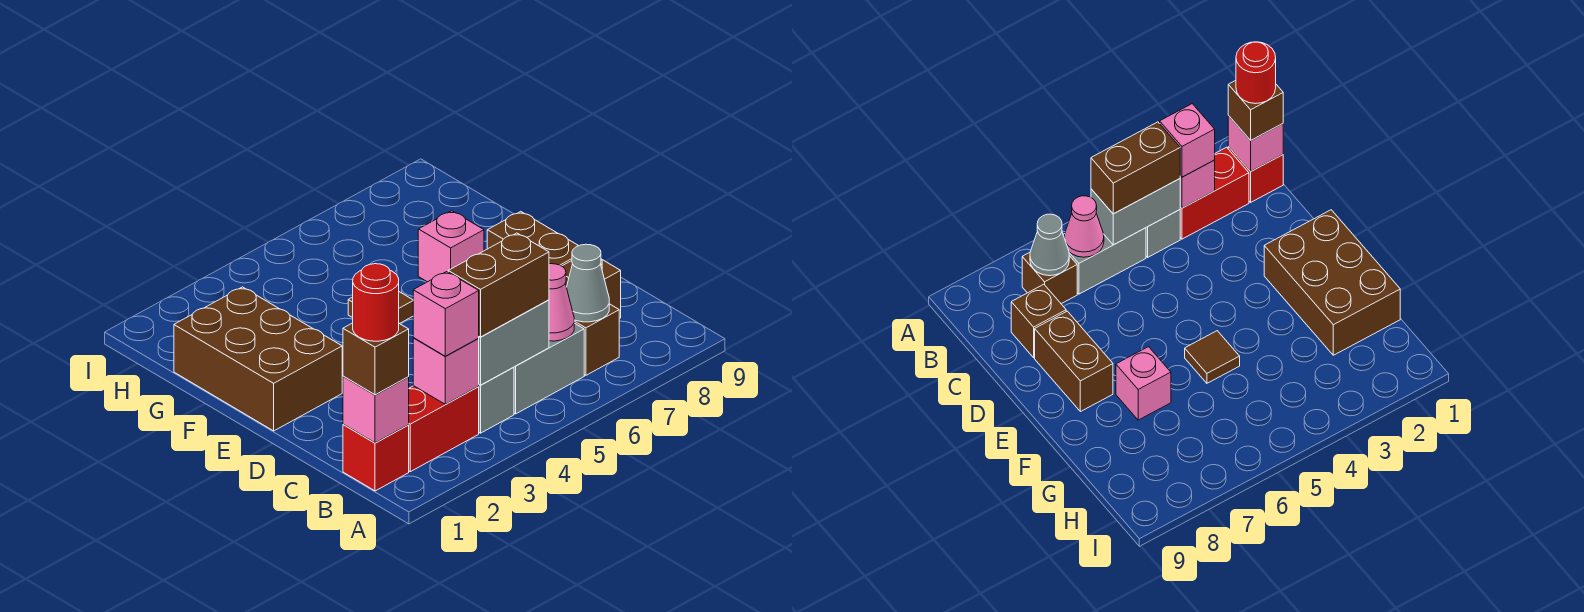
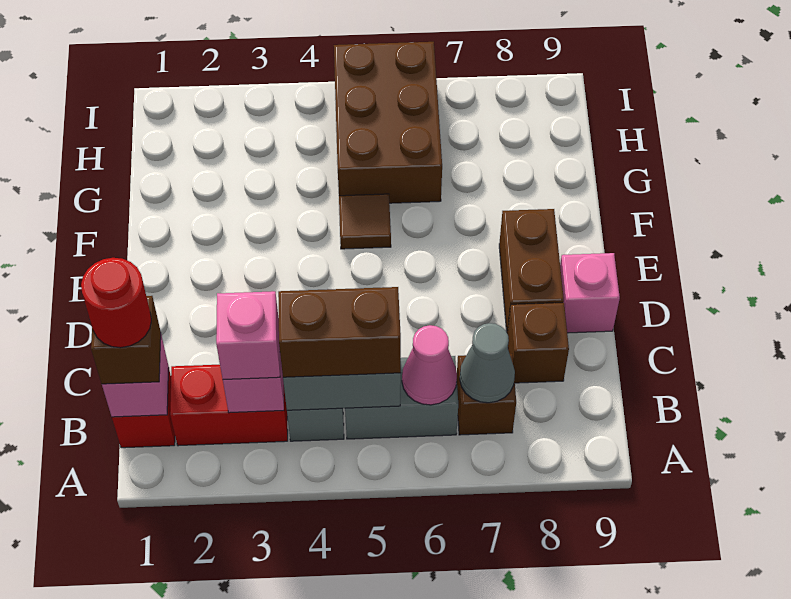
brown brick E1:G2 level 1 -> brown brick G5:I6 level 1
pink brick F7 level 1 -> pink brick D9 level 1

